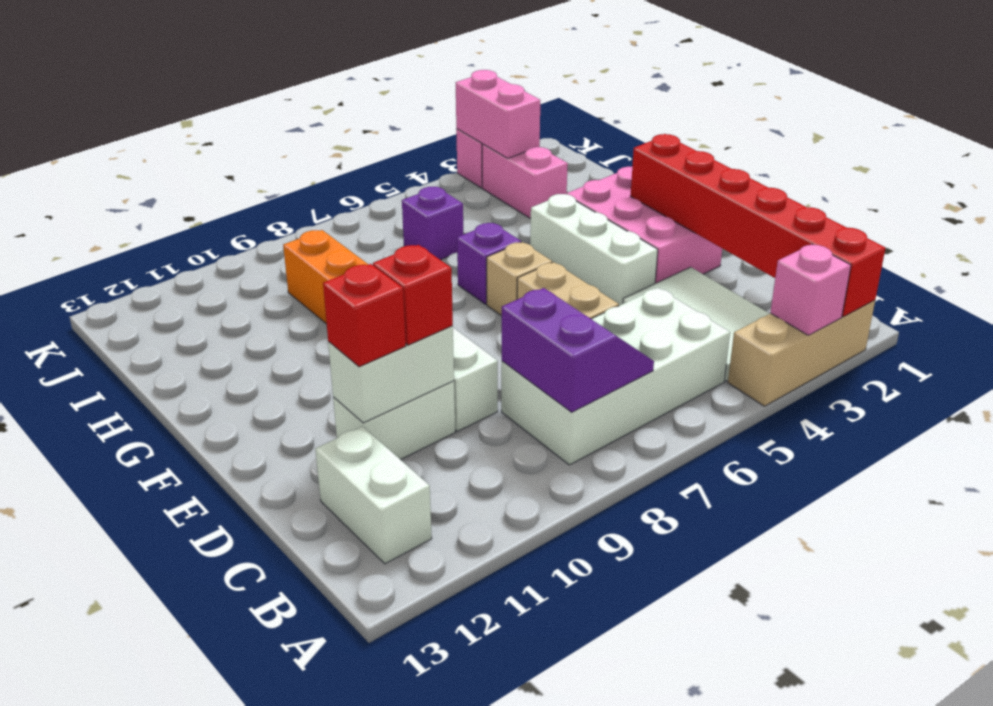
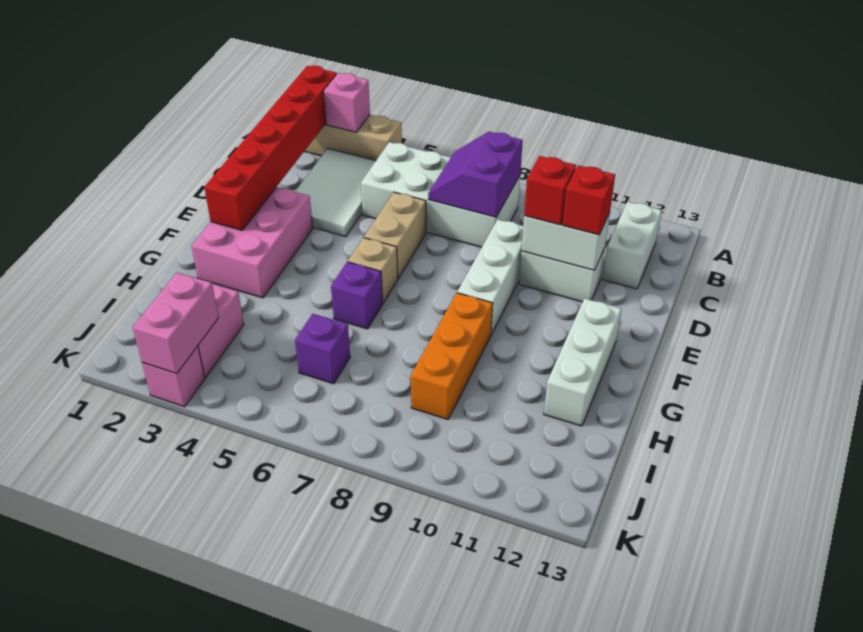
white brick E4:G4 level 1 -> white brick F12:H12 level 1

